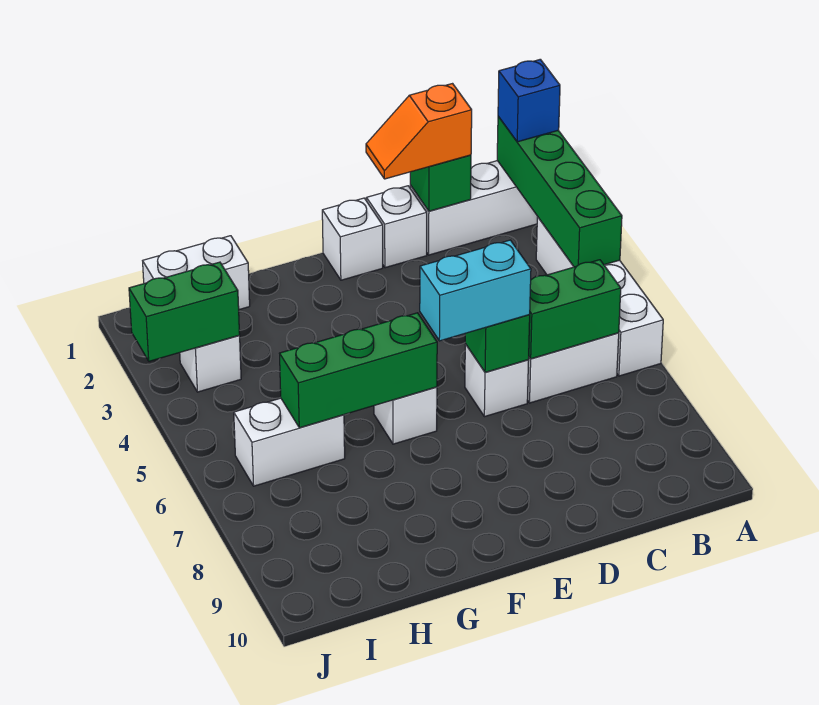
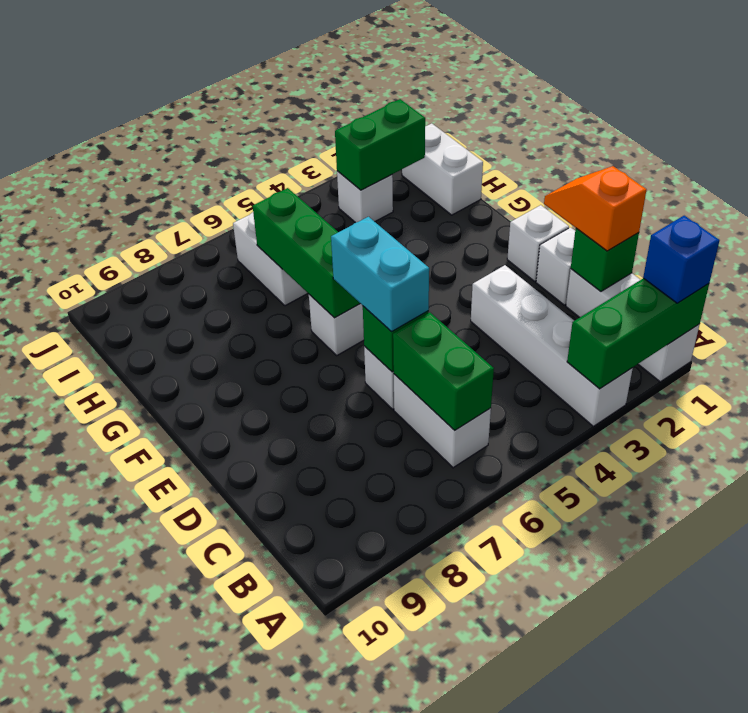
green brick A1:A4 level 2 -> green brick A1:A3 level 2
white brick A3:A6 level 1 -> white brick A3:D3 level 1
green brick I3:J3 level 2 -> green brick I2:I3 level 2

